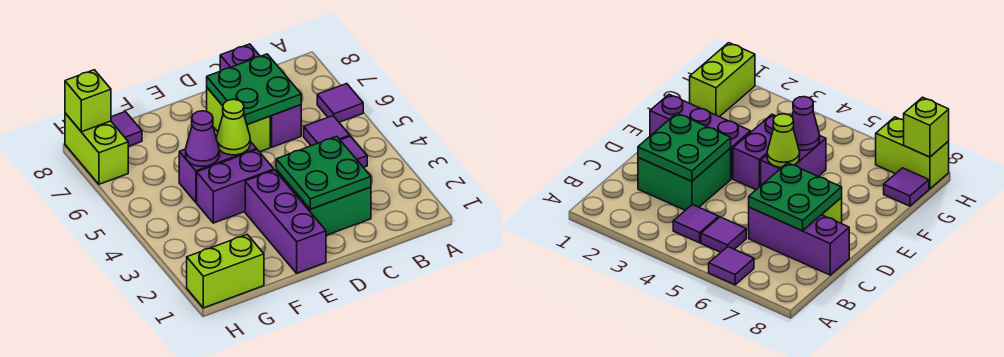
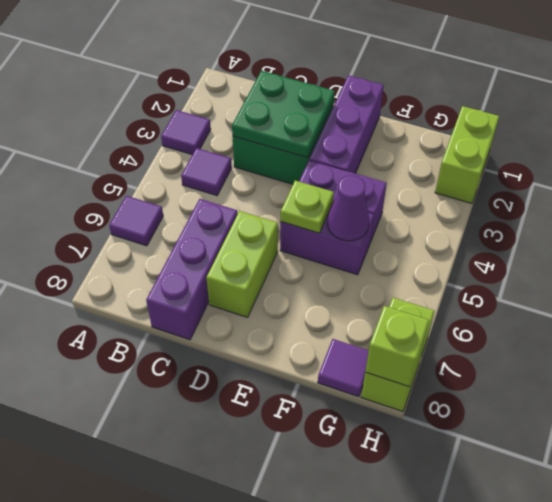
purple tile B5 level 1 -> purple tile A3 level 1
green plate C6:D7 level 2 -> none
lime cone E5 level 2 -> lime plate E5 level 2
lime brick G1:H1 level 1 -> lime brick H1:H2 level 1

